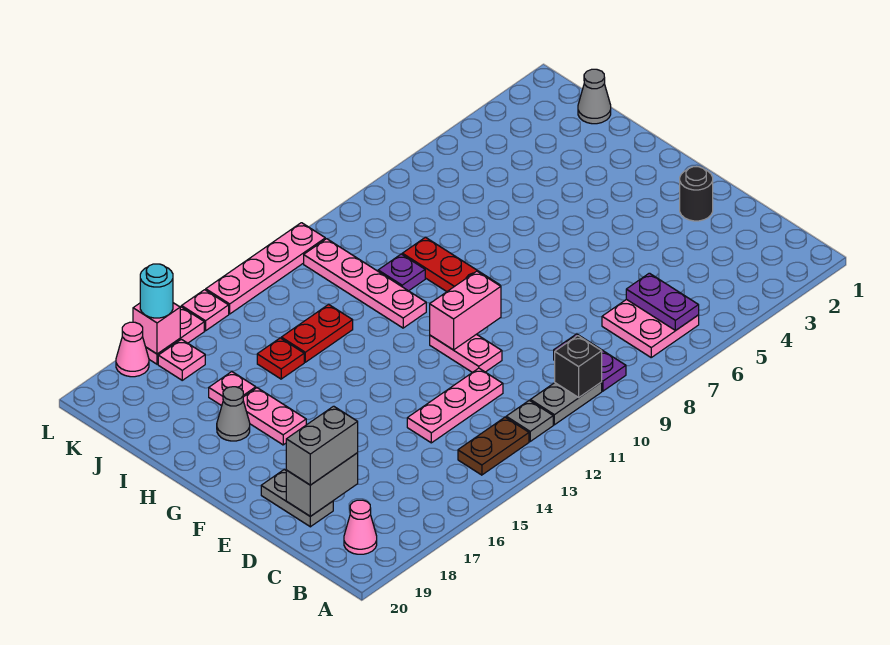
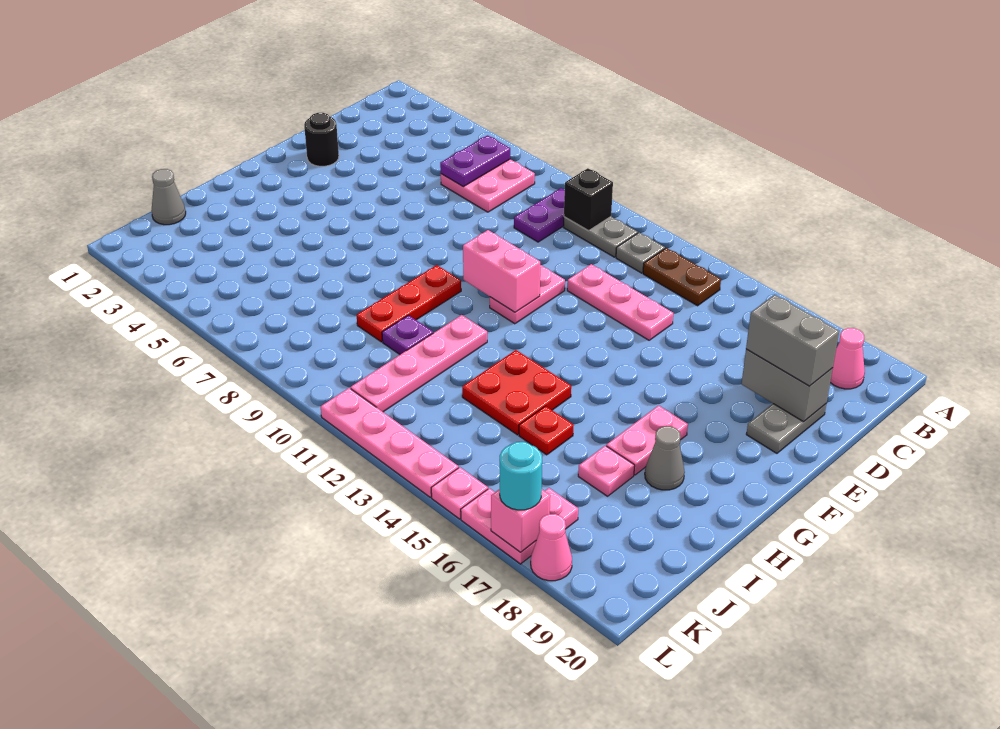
red plate I13:I14 level 1 -> red plate H13:I14 level 1

